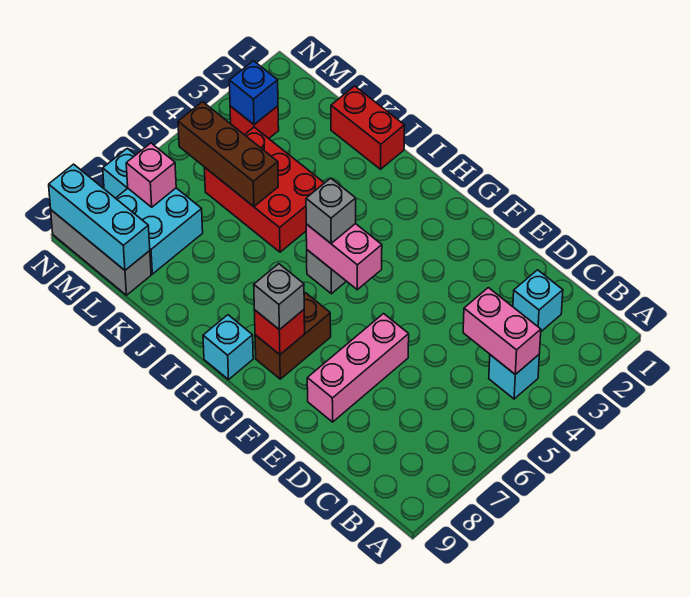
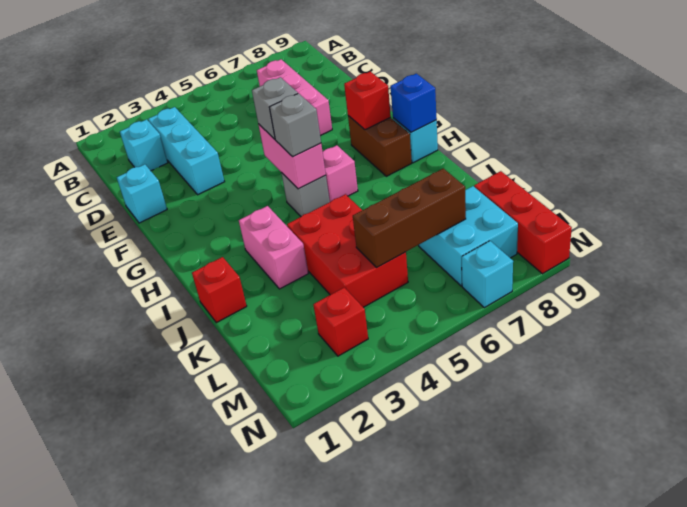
cyan brick B4 level 1 -> cyan brick E1 level 1
pink brick B4:C4 level 2 -> pink brick I3:J3 level 1
pink brick E6:E8 level 1 -> pink brick C7:E7 level 1
brown brick G7:G8 level 1 -> brown brick G8:H8 level 1
grey brick G8 level 3 -> grey brick G5 level 3
red brick J1:K1 level 1 -> red brick J1 level 1
brown brick K5:M5 level 2 -> brown brick L5:L7 level 2
grey brick L9:N9 level 1 -> red brick L9:N9 level 1
cyan brick L9:N9 level 2 -> cyan brick C3:E3 level 1
blue brick M3 level 2 -> blue brick H9 level 2
pink brick M7 level 2 -> pink brick H6 level 1

